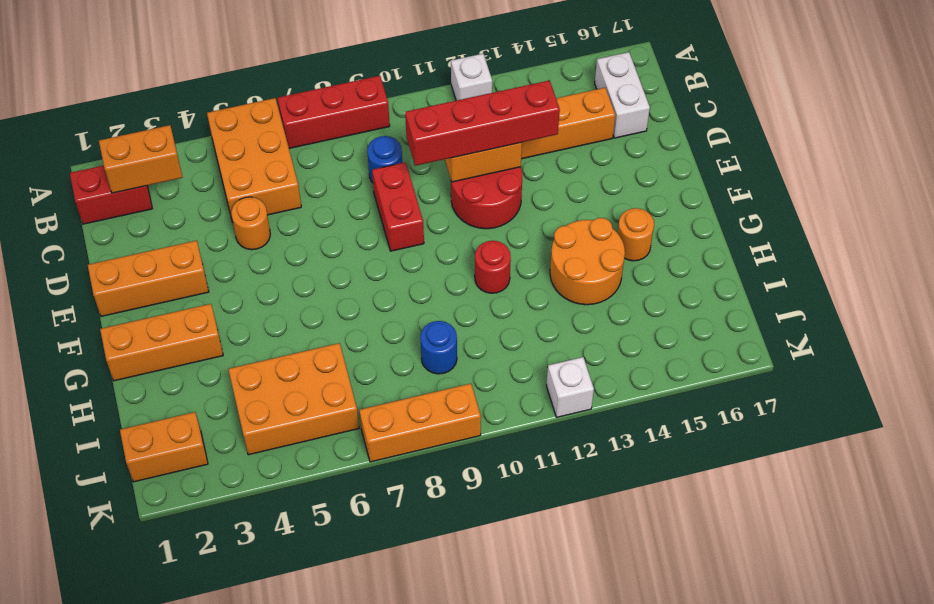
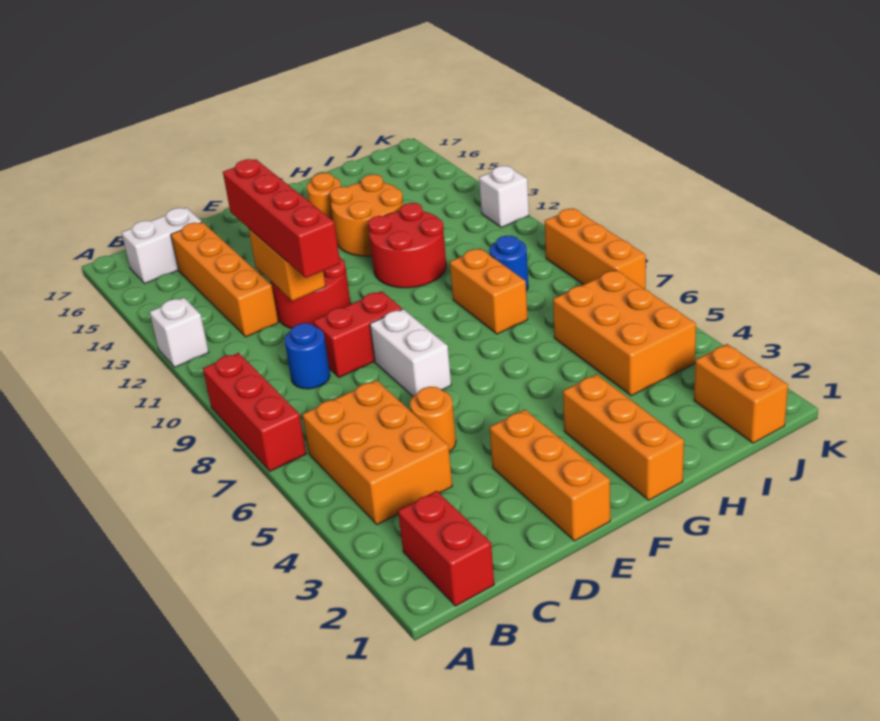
orange brick A5:C6 level 1 -> orange brick B4:C6 level 1
orange brick B2:B3 level 2 -> orange brick H8:H9 level 1
none -> white brick E7:E8 level 1
red round brick G11 level 1 -> red round brick G11:H12 level 1

